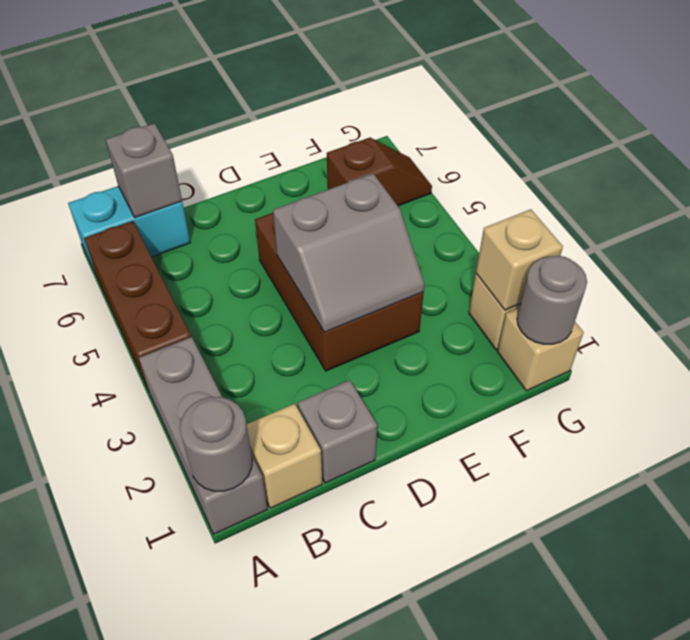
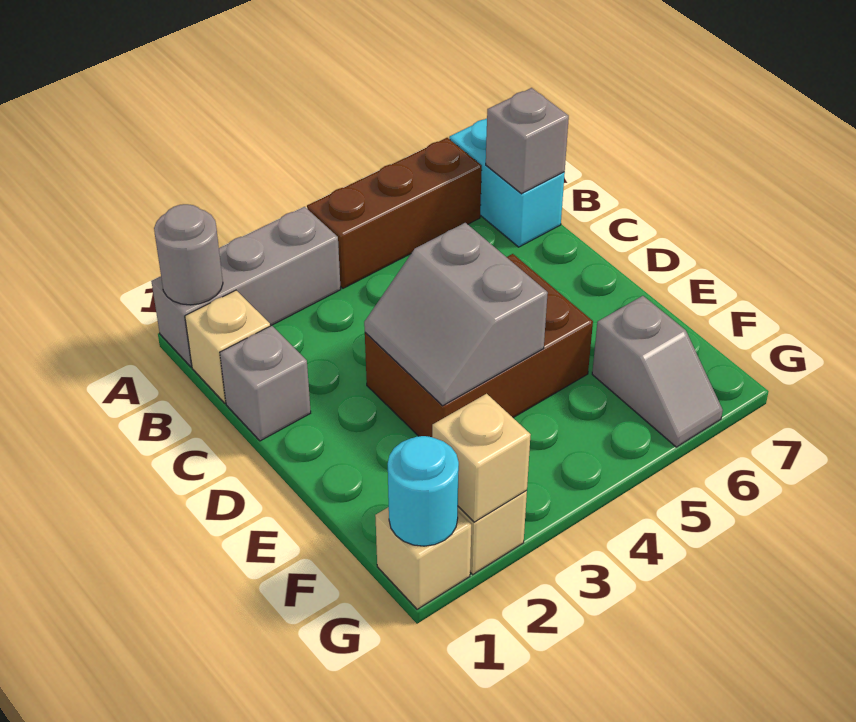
brown slope F6:G6 level 1 top F -> grey slope F6:G6 level 1 top F
grey round brick G1 level 2 -> cyan round brick G1 level 2

